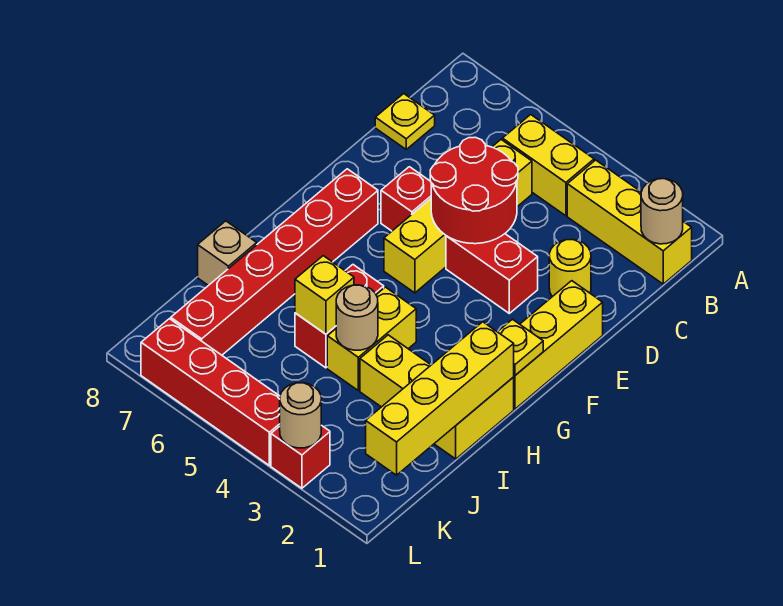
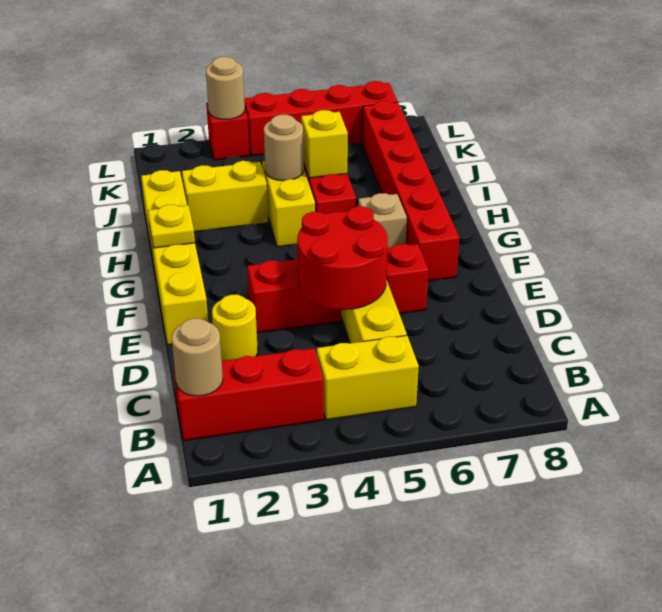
yellow brick B1:B3 level 1 -> red brick B1:B3 level 1
yellow plate C8 level 1 -> none
yellow brick H1:K1 level 2 -> none
tan brick I8 level 1 -> tan brick G6 level 1

